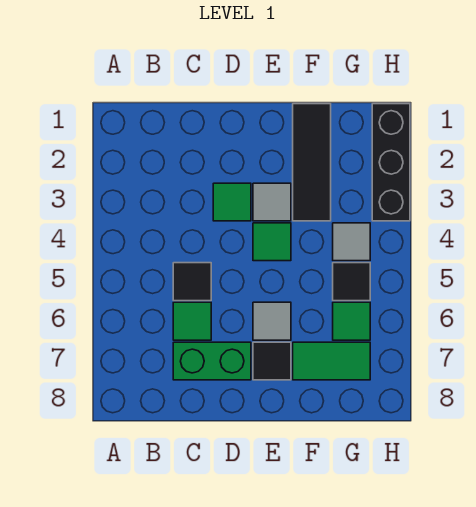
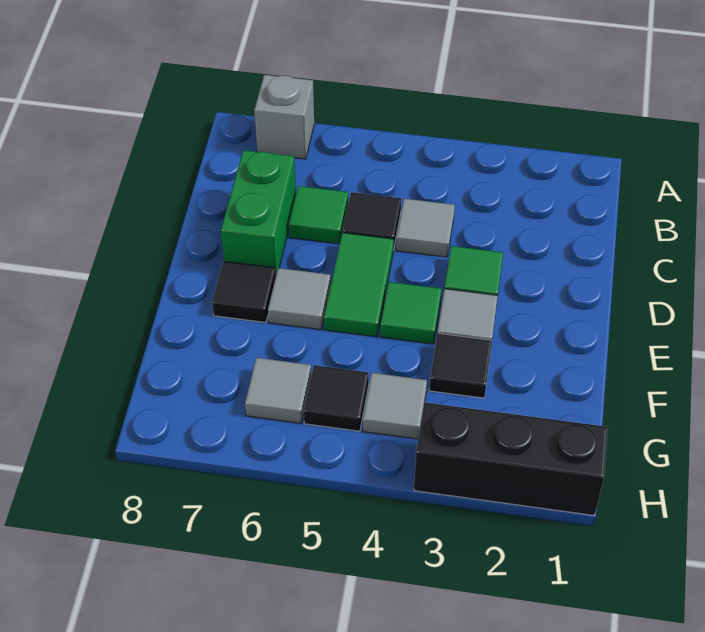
none -> grey brick A7 level 1
none -> grey tile C4 level 1
black tile F1:F3 level 1 -> black tile F3 level 1
green tile F7:G7 level 1 -> green tile D5:E5 level 1
green tile G6 level 1 -> grey tile G6 level 1

